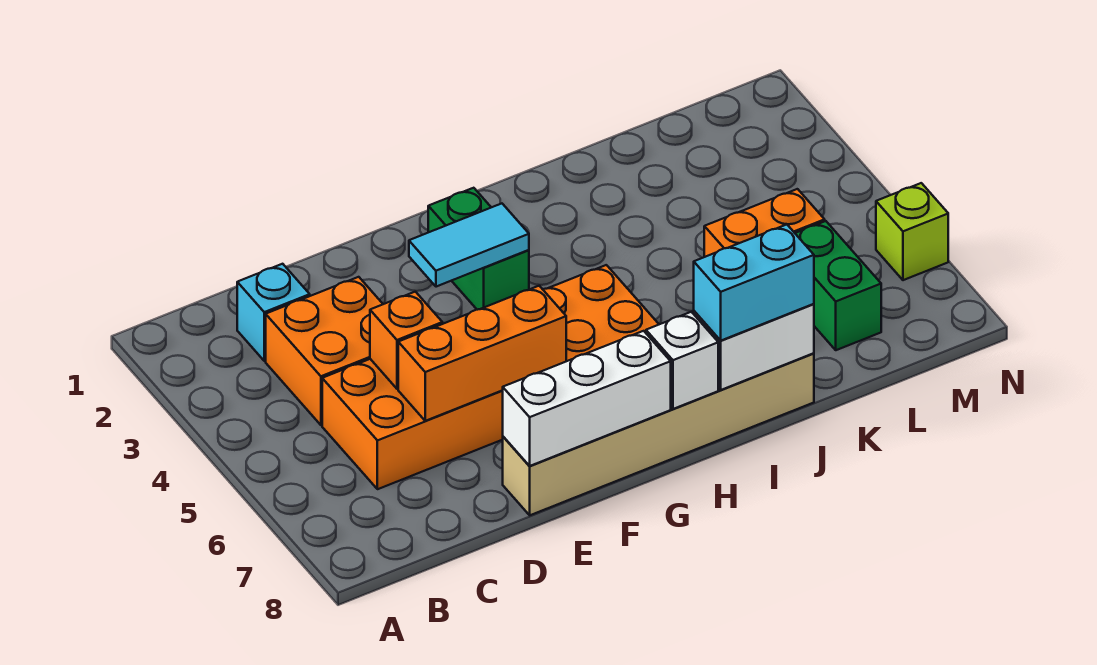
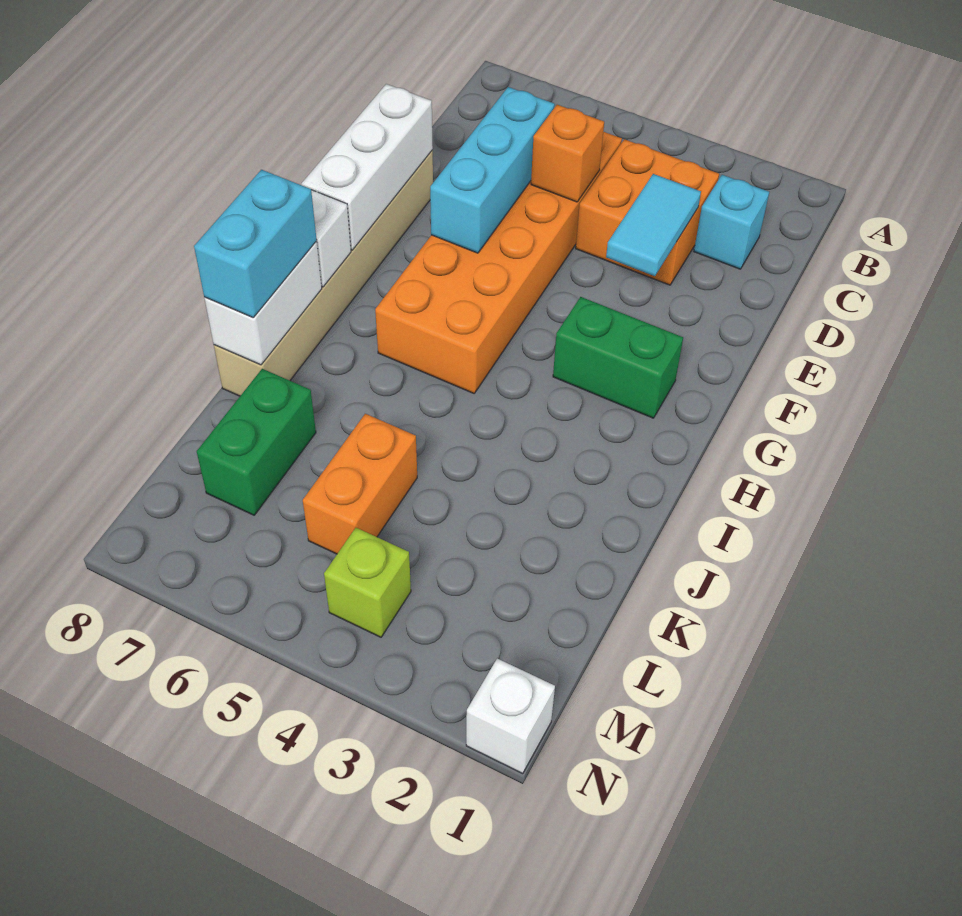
orange brick D6:F6 level 2 -> cyan brick D6:F6 level 2
cyan tile F3:G3 level 2 -> cyan tile D3:E3 level 2
green brick L6:L7 level 1 -> green brick K7:L7 level 1
none -> white brick N1 level 1
lime brick N6 level 1 -> lime brick M4 level 1

